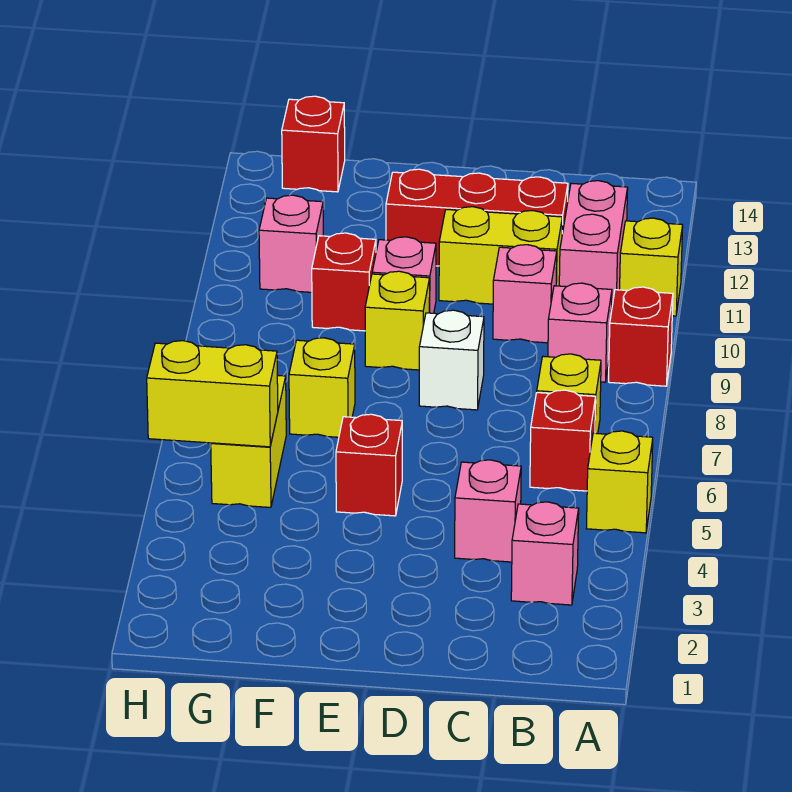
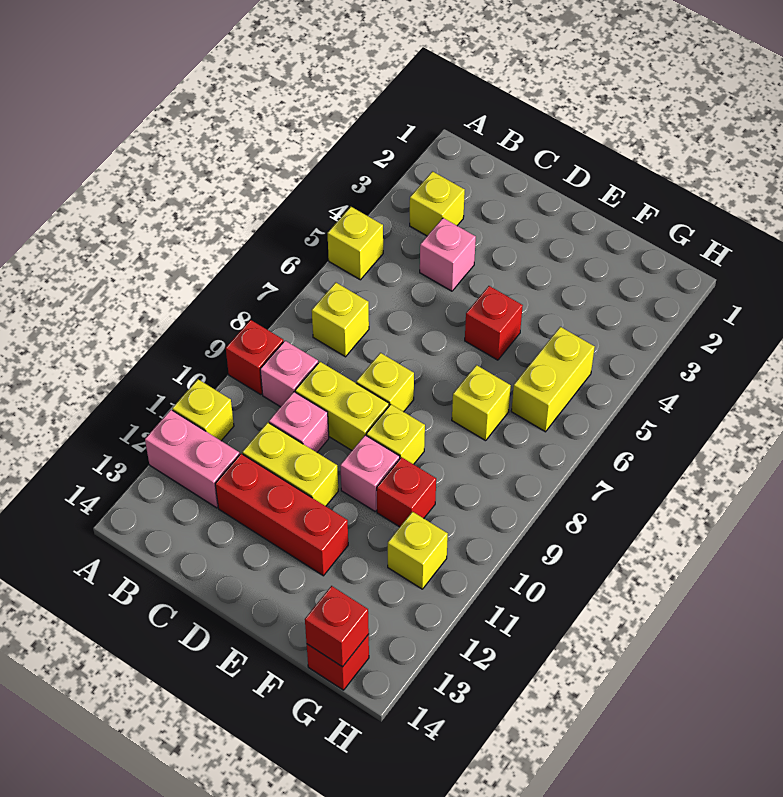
pink brick B3 level 1 -> yellow brick B3 level 1
red brick B6 level 1 -> red brick G14 level 2
pink brick B11:B12 level 1 -> pink brick A12:B12 level 1
white brick D8 level 1 -> yellow brick D8 level 1
yellow brick G5:H5 level 2 -> yellow brick C9:D9 level 1
pink brick G11 level 1 -> yellow brick G11 level 1

